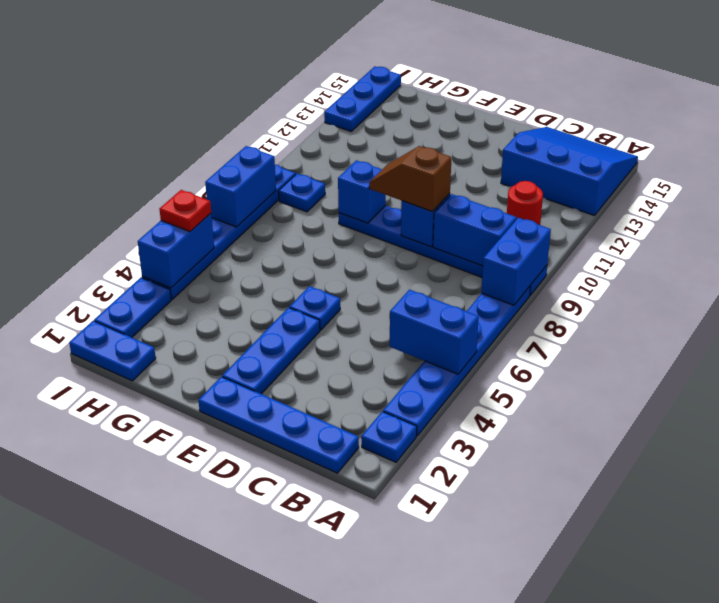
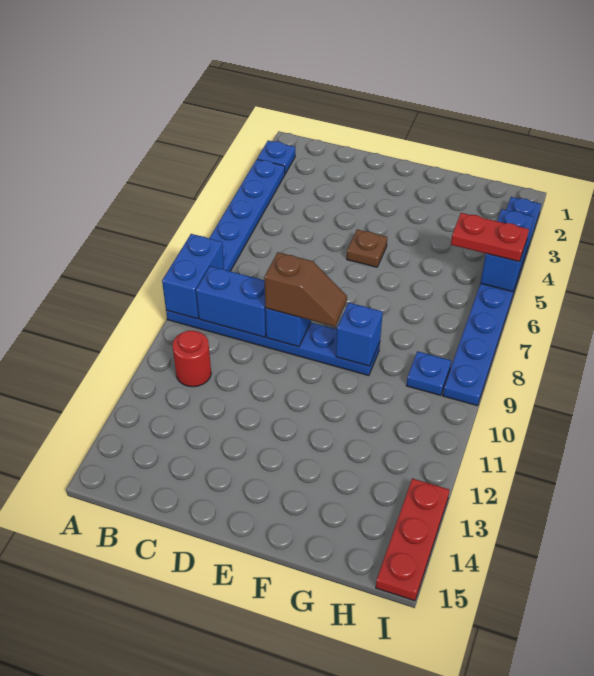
blue brick A5:B5 level 2 -> none
blue slope A13:C15 level 1 top 13 -> none
blue plate B1:E1 level 1 -> none
blue plate E2:E4 level 1 -> none
blue plate E5 level 1 -> brown plate E5 level 1
blue plate H1:I1 level 1 -> none
red plate I5 level 3 -> red plate H5:I5 level 3
blue brick I7:I8 level 2 -> none
blue plate I13:I15 level 1 -> red plate I13:I15 level 1

